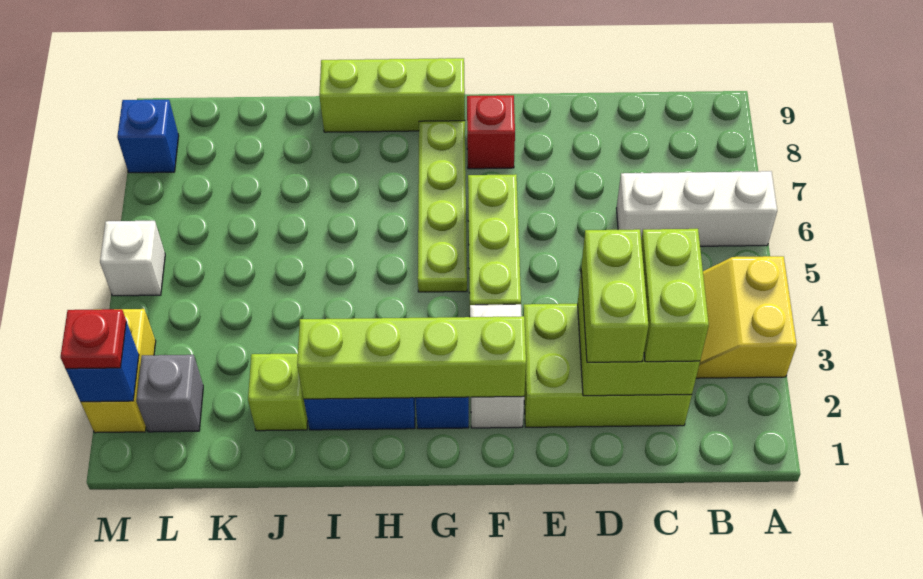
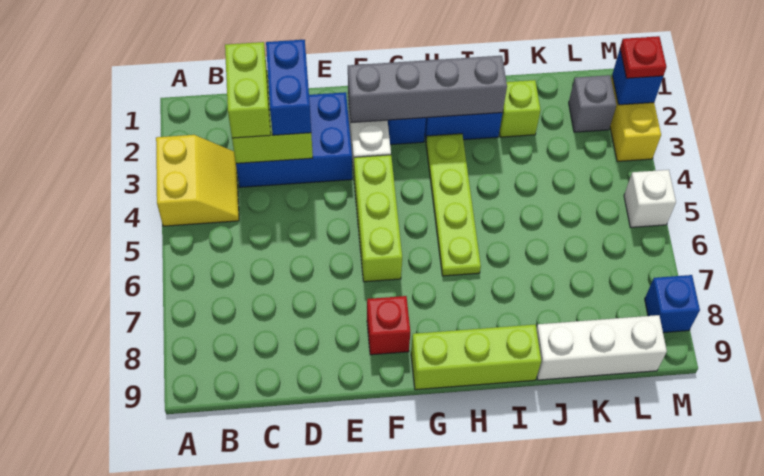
white brick A6:C6 level 1 -> white brick J9:L9 level 1
lime brick C2:E3 level 1 -> blue brick C2:E3 level 1
lime brick D2:D3 level 3 -> blue brick D2:D3 level 3
lime brick F2:I2 level 2 -> grey brick F2:I2 level 2
lime plate G5:G8 level 1 -> lime plate H3:H6 level 1

